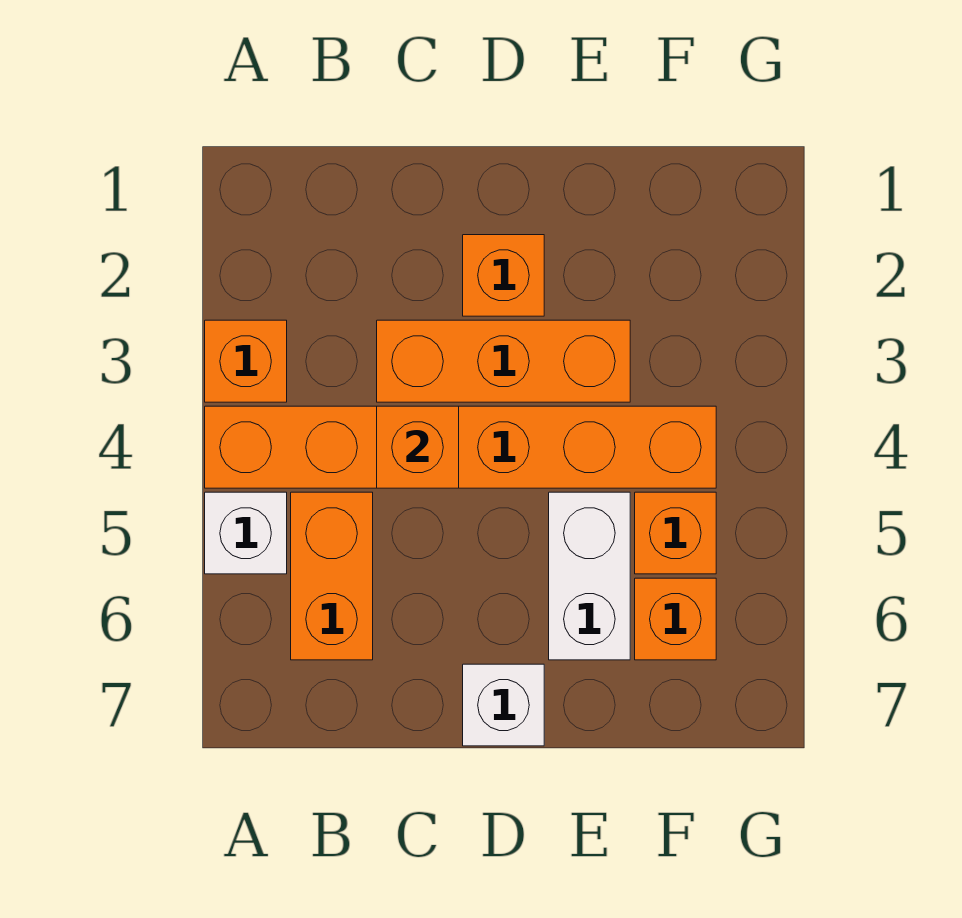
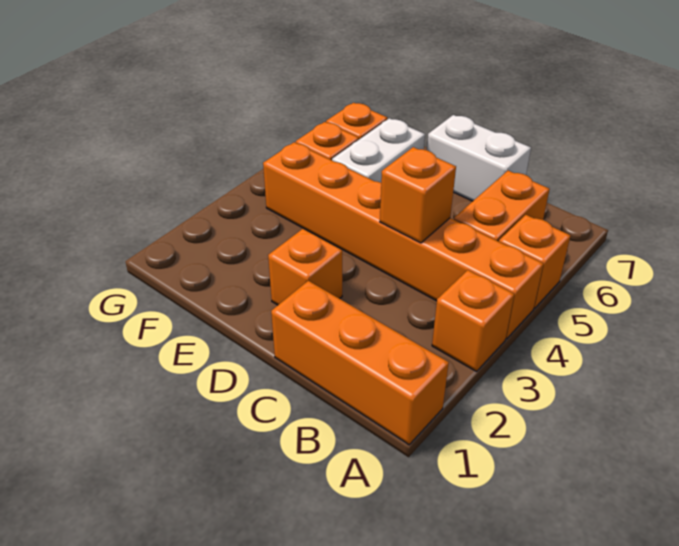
white brick A5 level 1 -> orange brick A5 level 1
orange brick C3:E3 level 1 -> orange brick A1:C1 level 1
white brick D7 level 1 -> white brick C7:D7 level 1

